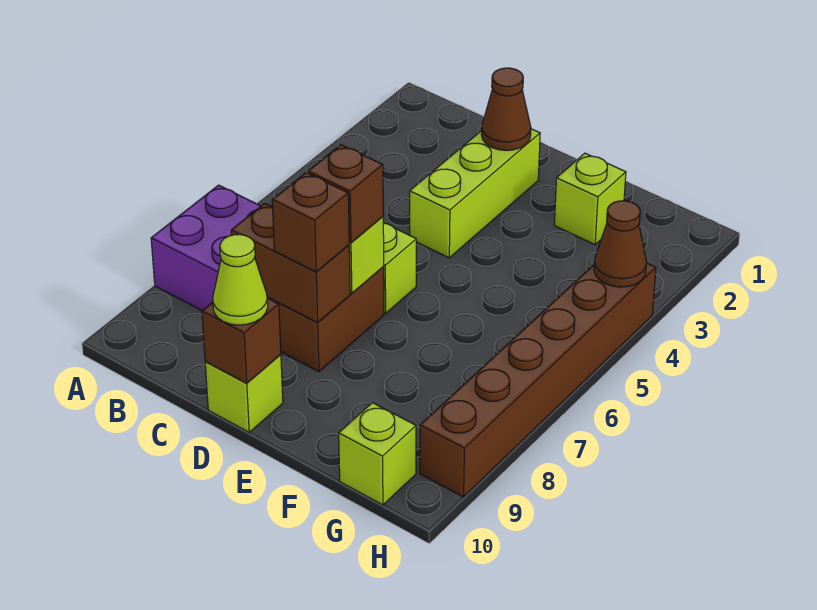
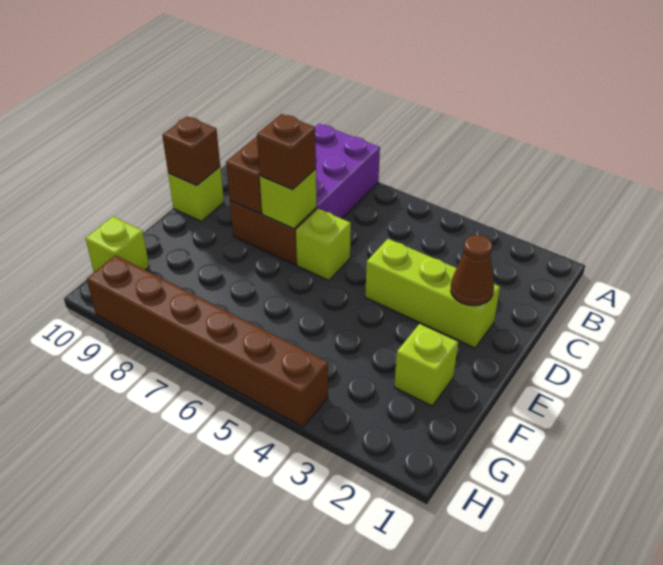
brown brick D8 level 3 -> none
lime cone D10 level 3 -> none
brown cone H4 level 2 -> none

